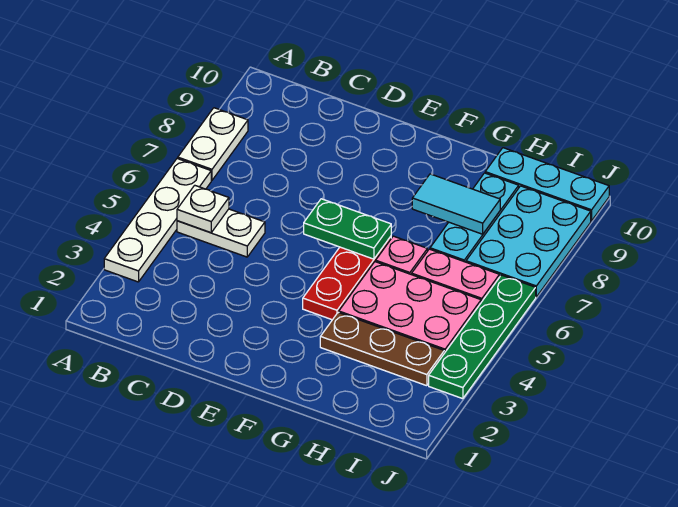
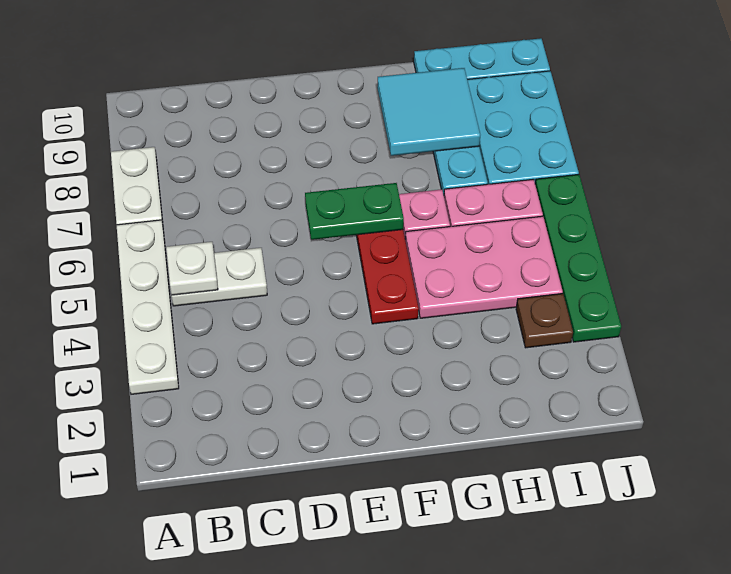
brown plate G3:I3 level 1 -> brown plate I3 level 1
cyan tile G8:H8 level 2 -> cyan tile G8:H9 level 2

